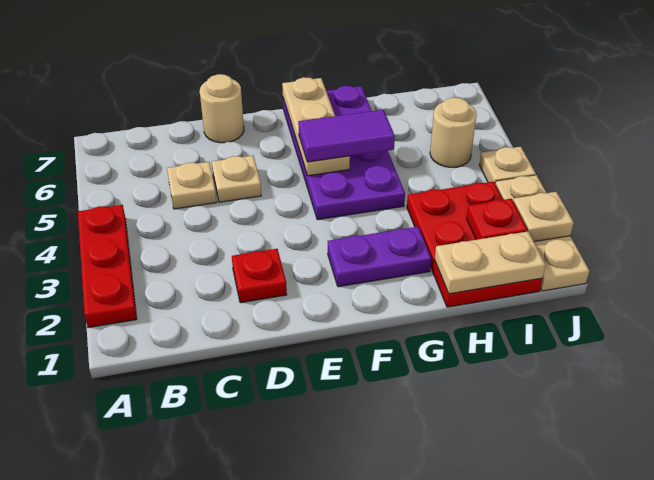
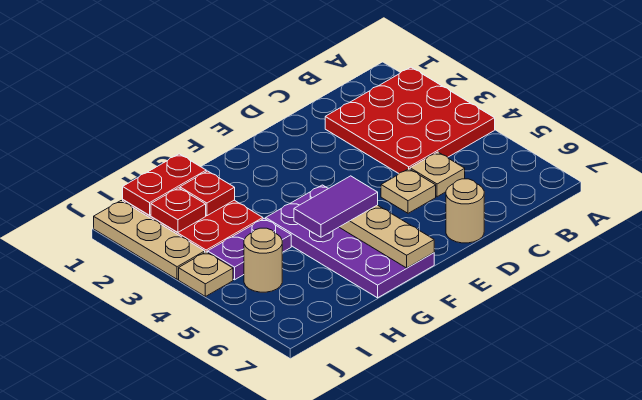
red plate A2:A4 level 1 -> red plate A2:C4 level 1
red plate D2 level 1 -> red plate H2 level 2
purple plate F2:G2 level 1 -> purple plate H4:I4 level 1
tan plate H1:I1 level 2 -> red plate H1:I1 level 2
tan plate J2 level 2 -> none

